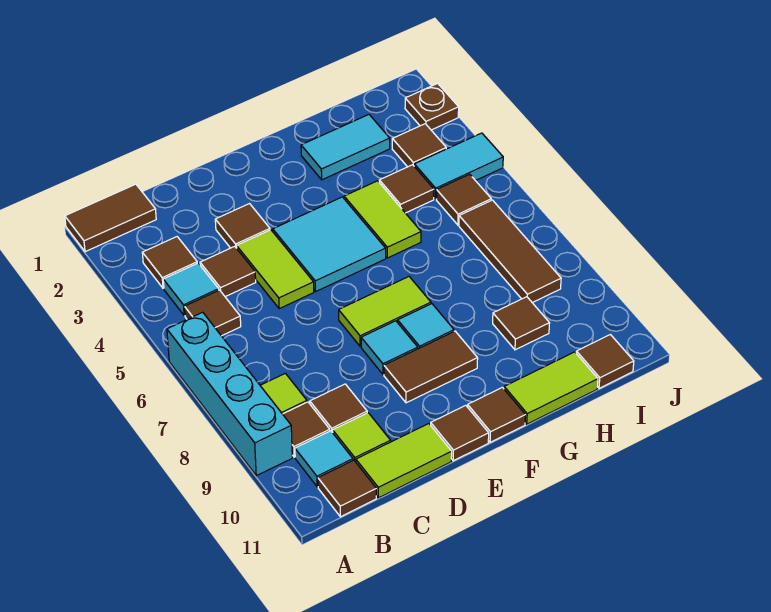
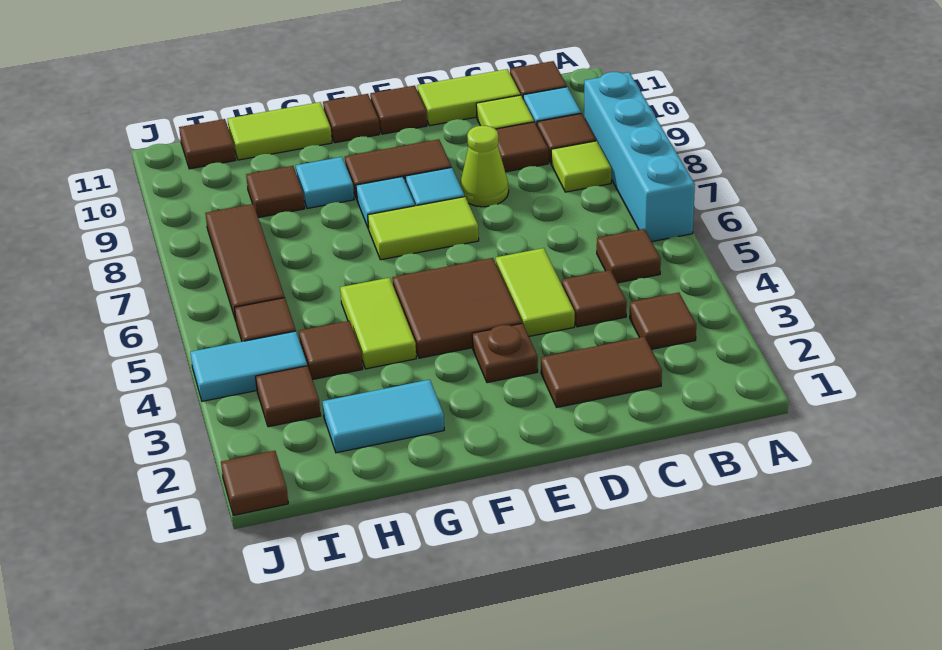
brown tile A1:B1 level 1 -> brown tile C2:D2 level 1
cyan tile B4 level 1 -> cyan tile G9 level 1
brown tile D3 level 1 -> brown tile J1 level 1
none -> lime cone D8 level 1
cyan tile E4:F5 level 1 -> brown tile E4:F5 level 1
brown plate J2 level 1 -> brown plate E3 level 1

